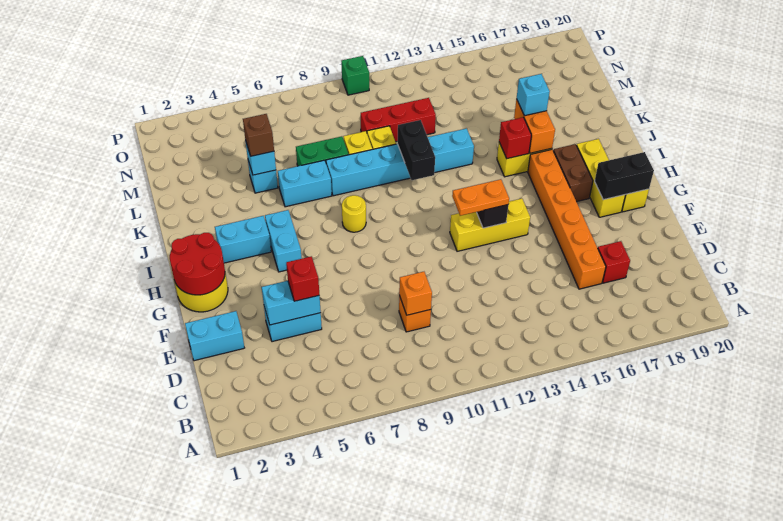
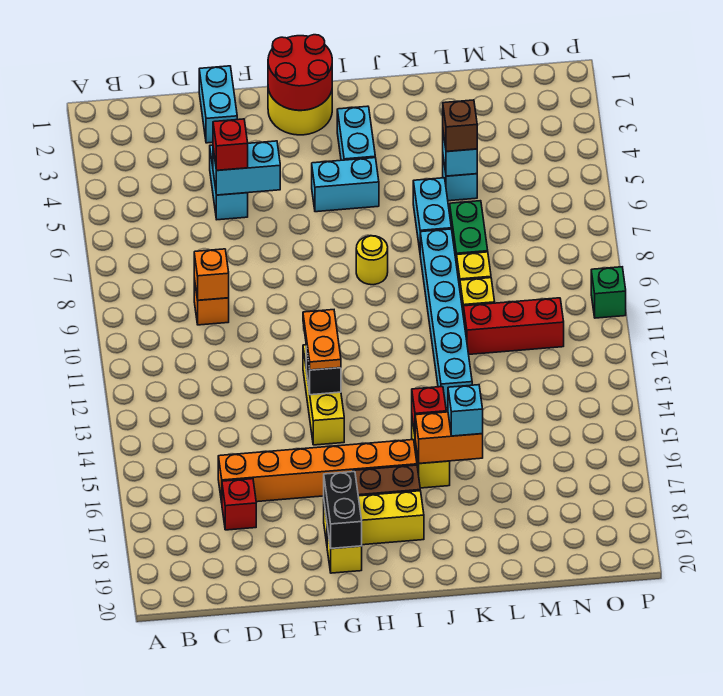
cyan brick E4:E5 level 2 -> cyan brick E5:F5 level 2
black brick J11:K11 level 2 -> none
red brick M10:M12 level 1 -> red brick L11:N11 level 1

